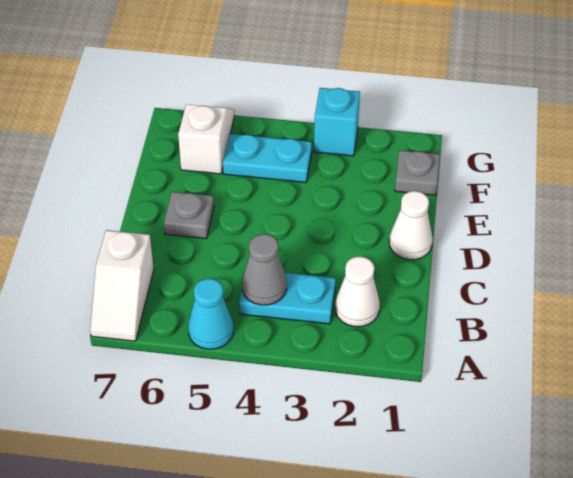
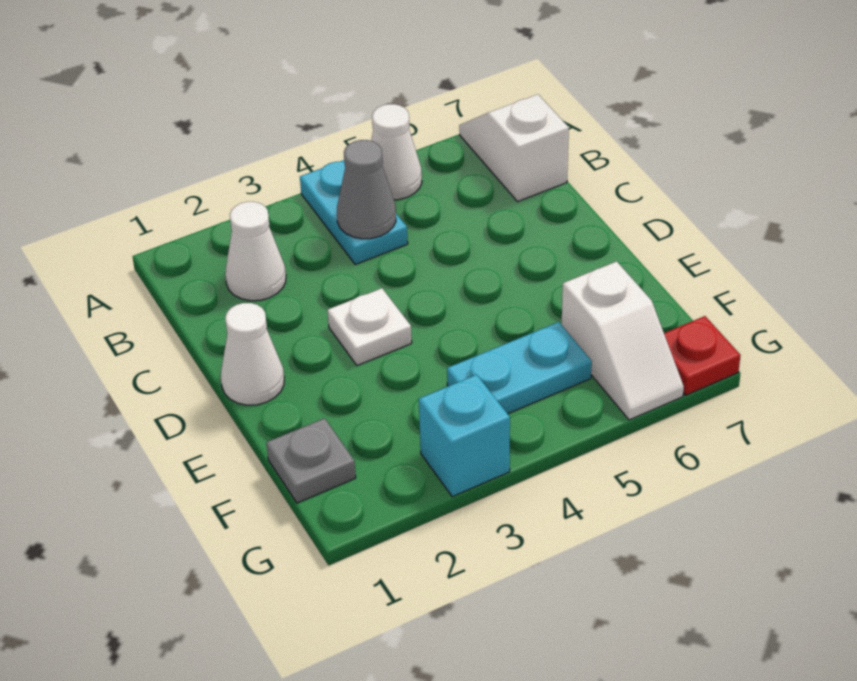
cyan cone A5 level 1 -> white cone A5 level 1
cyan plate B3:B4 level 1 -> cyan plate A4:B4 level 1
none -> white plate D3 level 1
grey plate D6 level 1 -> none
none -> red plate G7 level 1

